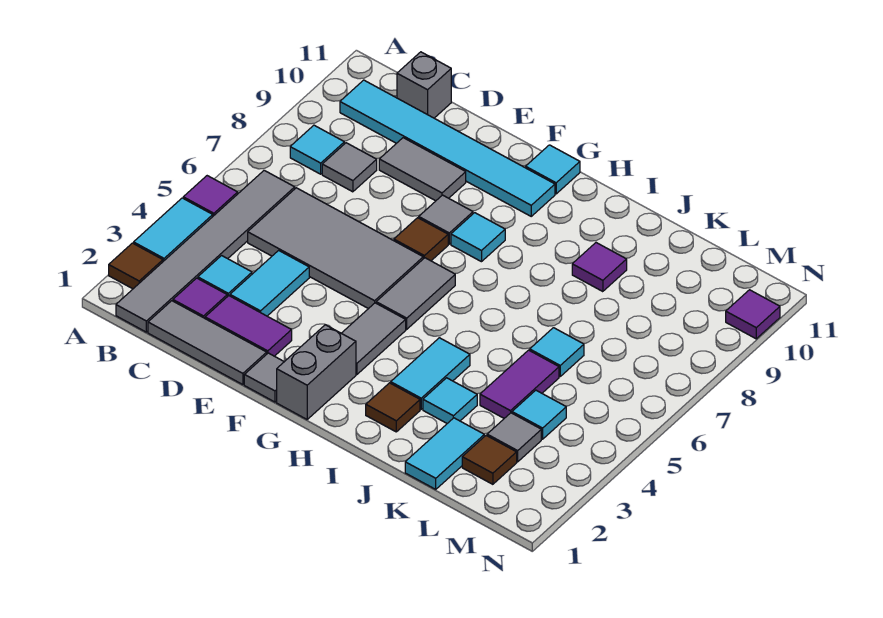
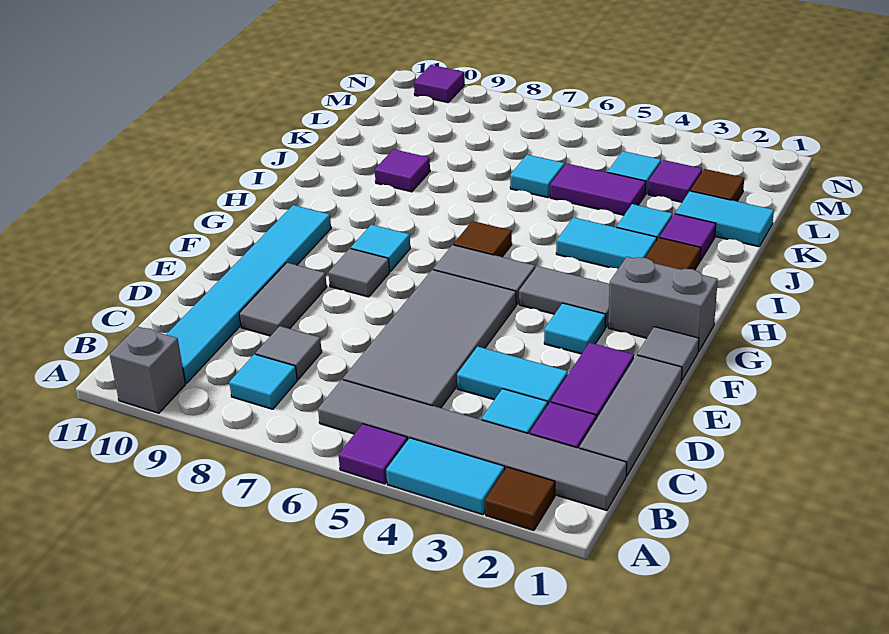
grey brick C11 level 1 -> grey brick A10 level 1
brown tile F7 level 1 -> brown tile H6 level 1
cyan tile G11 level 1 -> cyan tile F3 level 1
none -> purple tile J2 level 1
grey tile L3 level 1 -> purple tile L3 level 1

